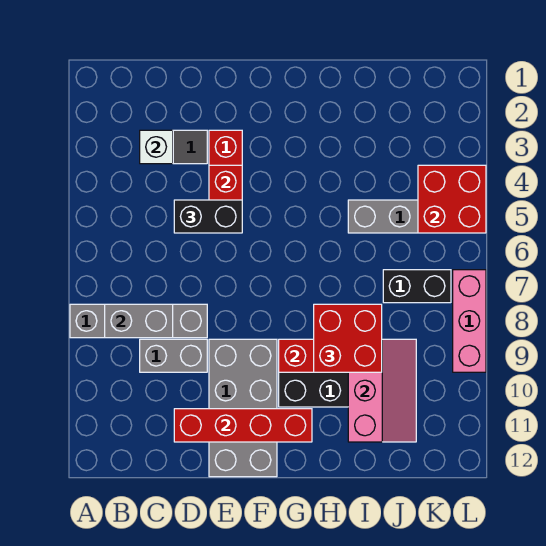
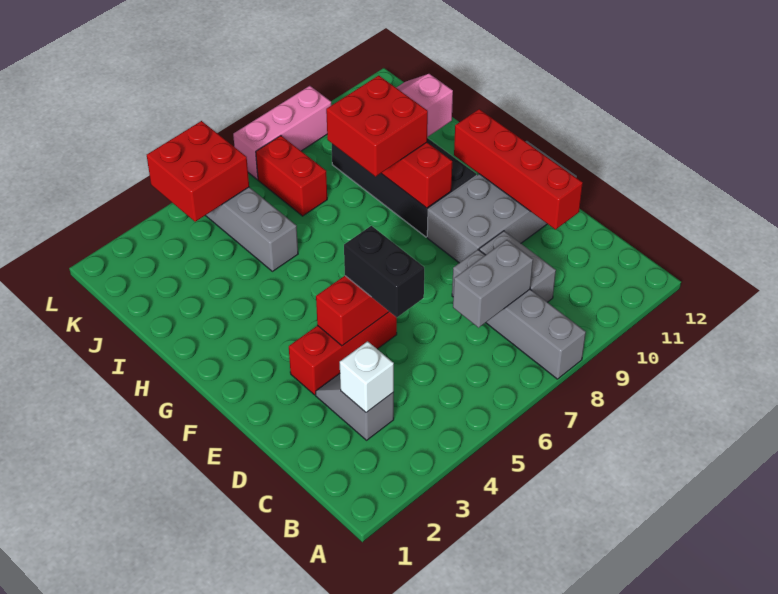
grey brick B8:C8 level 2 -> grey brick C7:C8 level 2
black brick J7:K7 level 1 -> red brick J7:K7 level 1

